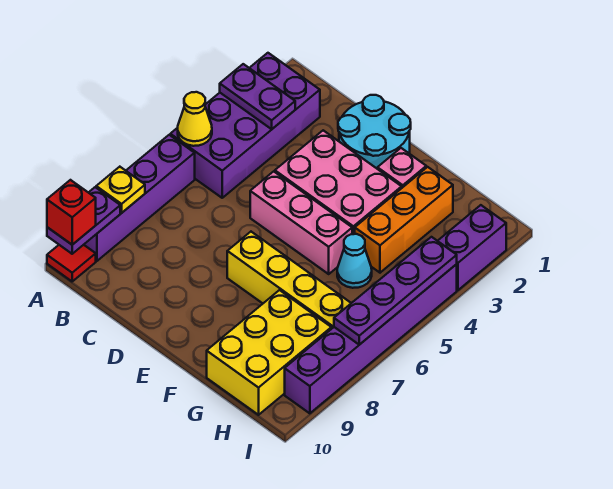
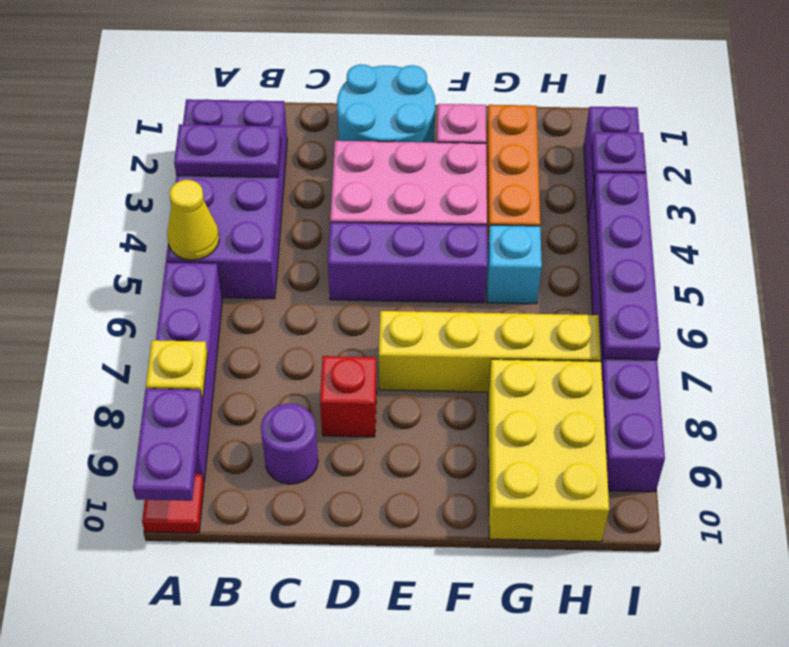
red brick A10 level 3 -> red brick D8 level 1
none -> purple round brick C9 level 1
pink brick D5:F5 level 1 -> purple brick D5:F5 level 1
cyan cone G5 level 1 -> cyan brick G5 level 1
none -> purple plate I3 level 2

